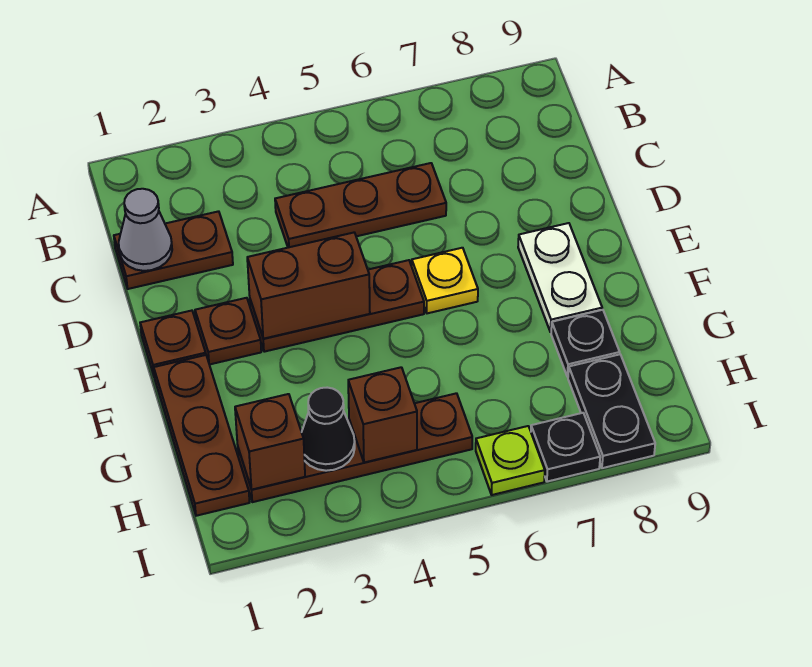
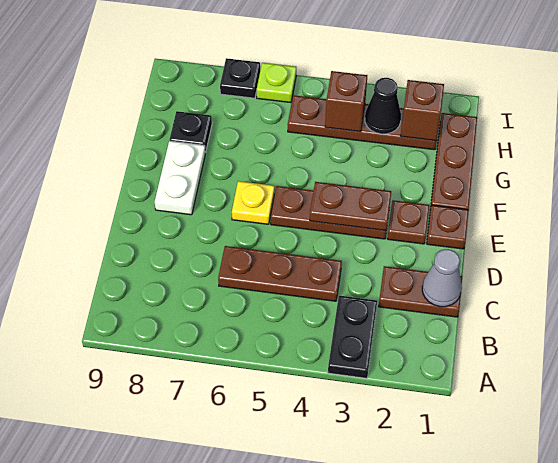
brown brick E3:E4 level 2 -> brown plate E3:E4 level 2
black plate H8:I8 level 1 -> black plate A3:B3 level 1

